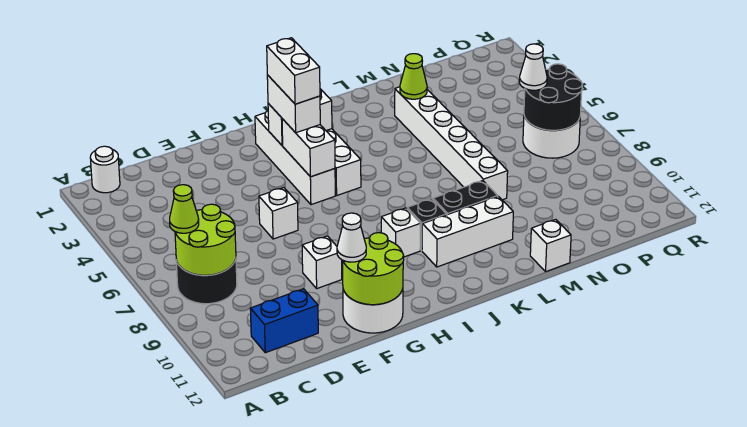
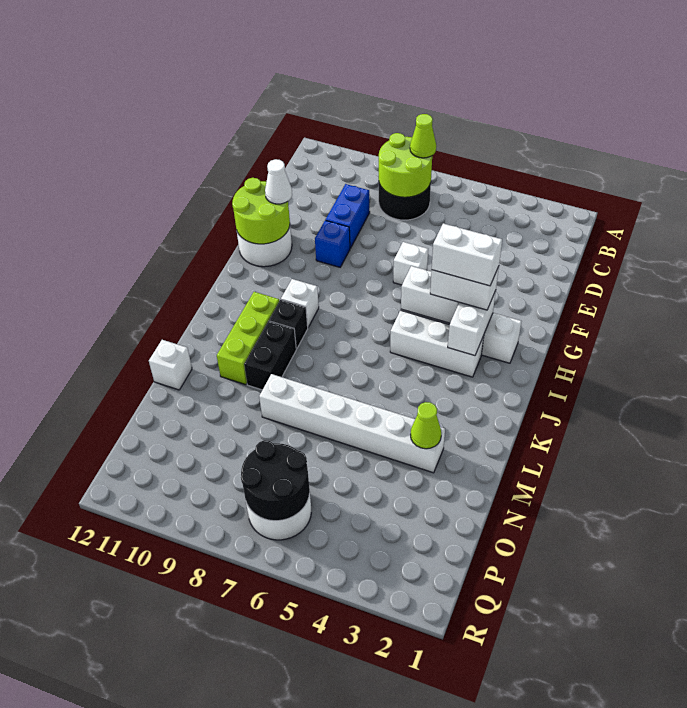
white round brick B1 level 1 -> none
blue brick C11:D11 level 1 -> blue brick D9:E9 level 1
white brick F9 level 1 -> blue brick F9 level 1
white brick J10:L10 level 1 -> lime brick J10:L10 level 1
white cone P6 level 3 -> none

